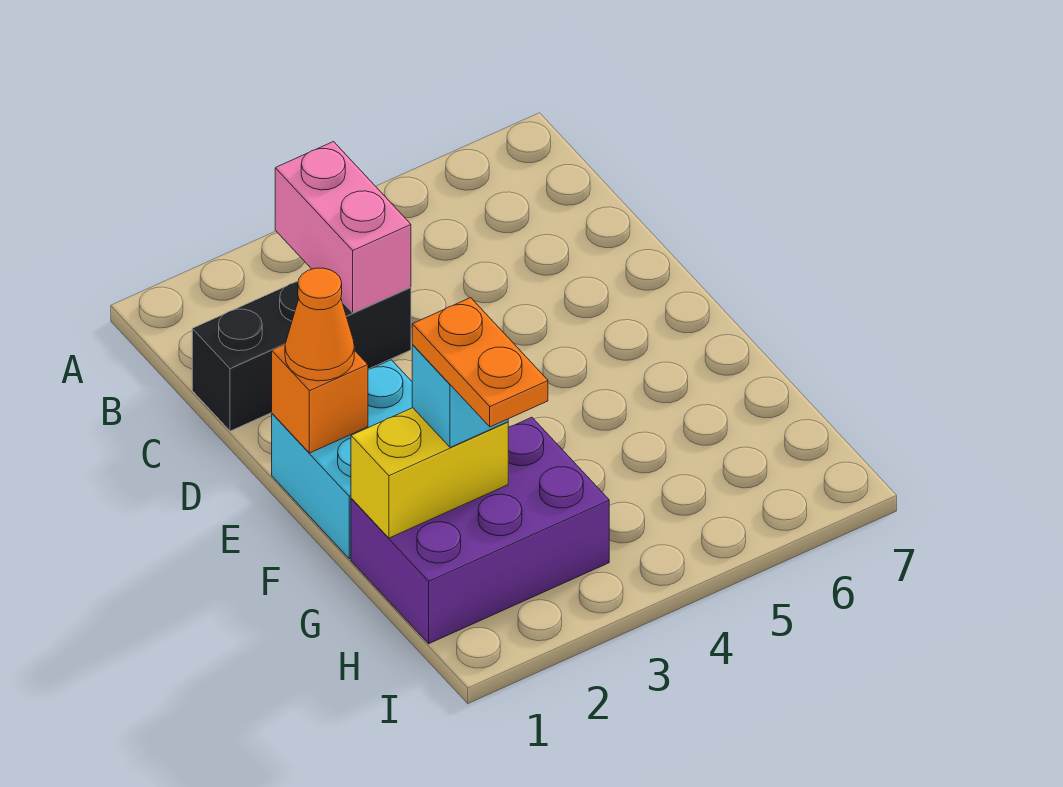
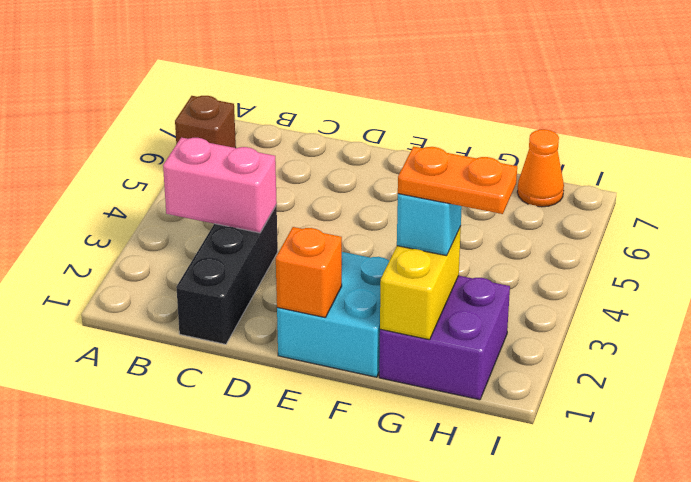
none -> brown brick A6 level 1
orange cone E1 level 3 -> orange cone H7 level 1
purple brick G1:H3 level 1 -> purple brick G1:H2 level 1

